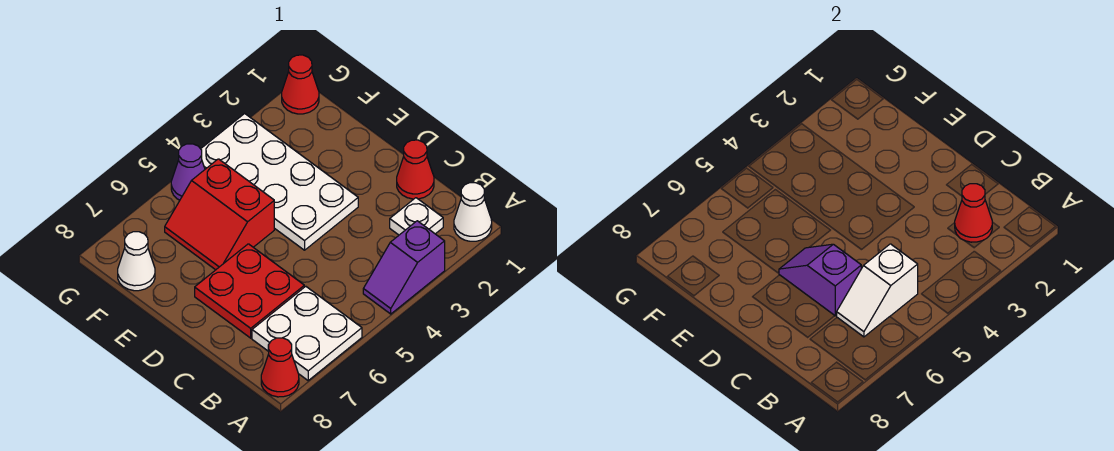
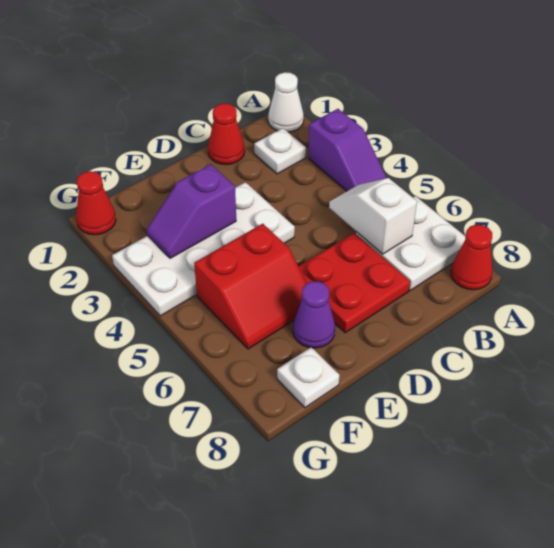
red cone B2 level 2 -> none
white slope B5:B6 level 2 top 5 -> white slope B5:B6 level 2 top 6
purple slope C6:D6 level 2 top C -> purple slope E3:F3 level 2 top E
white cone F8 level 1 -> white plate F8 level 1
purple cone G5 level 1 -> purple cone E7 level 1

